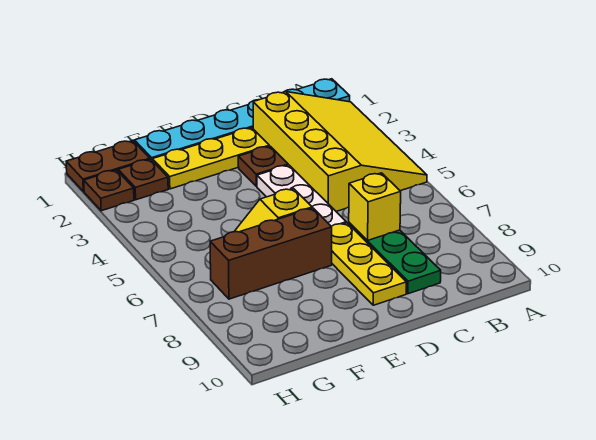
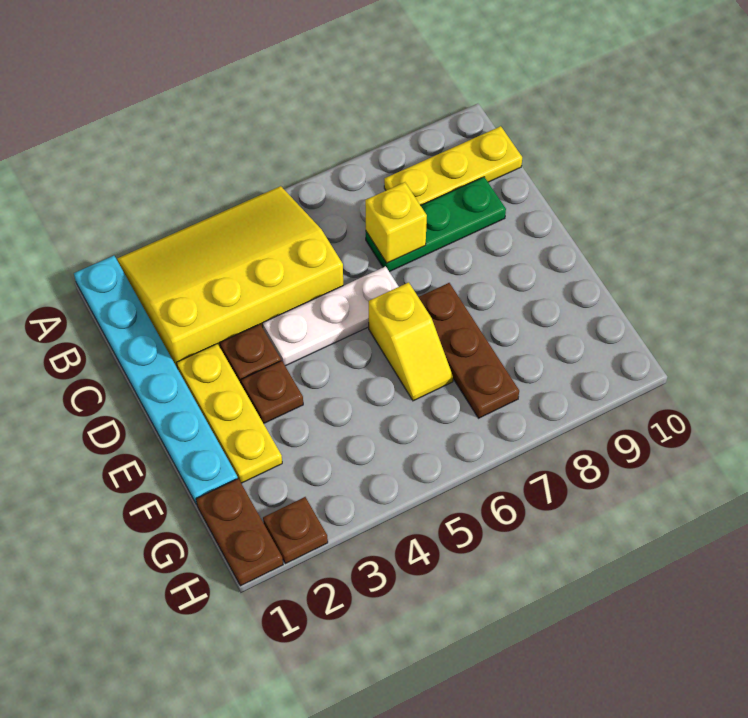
yellow plate D7:D9 level 1 -> yellow plate B8:B10 level 1
brown brick E7:G7 level 1 -> brown plate E7:G7 level 1
brown plate G2 level 1 -> brown plate E3 level 1

